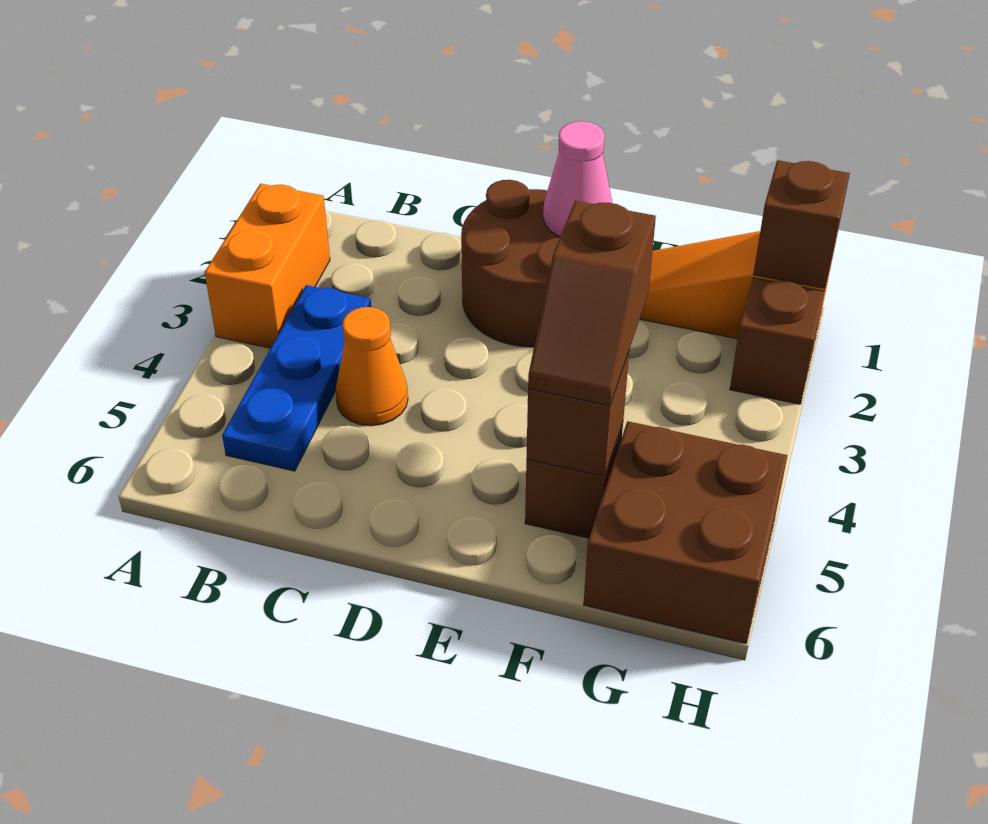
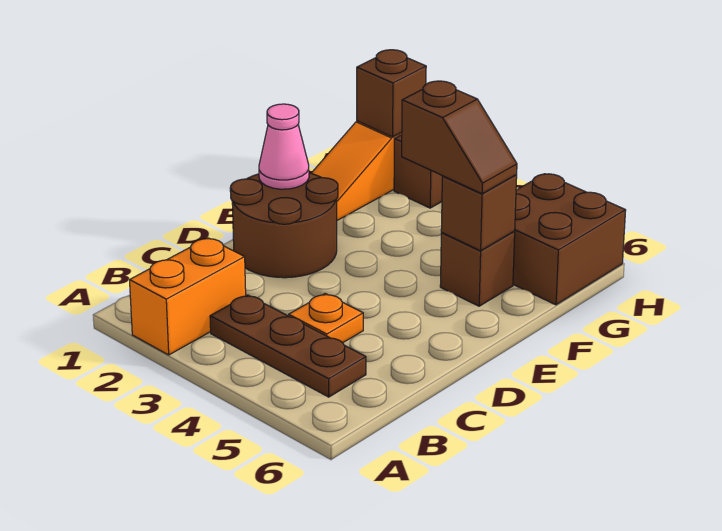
orange brick A2:A3 level 1 -> orange brick A2:B2 level 1
blue plate B3:B5 level 1 -> brown plate B3:B5 level 1
orange cone C4 level 1 -> orange plate C4 level 1

